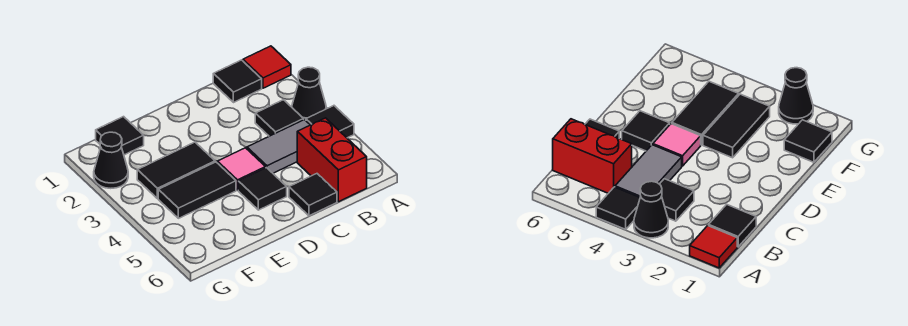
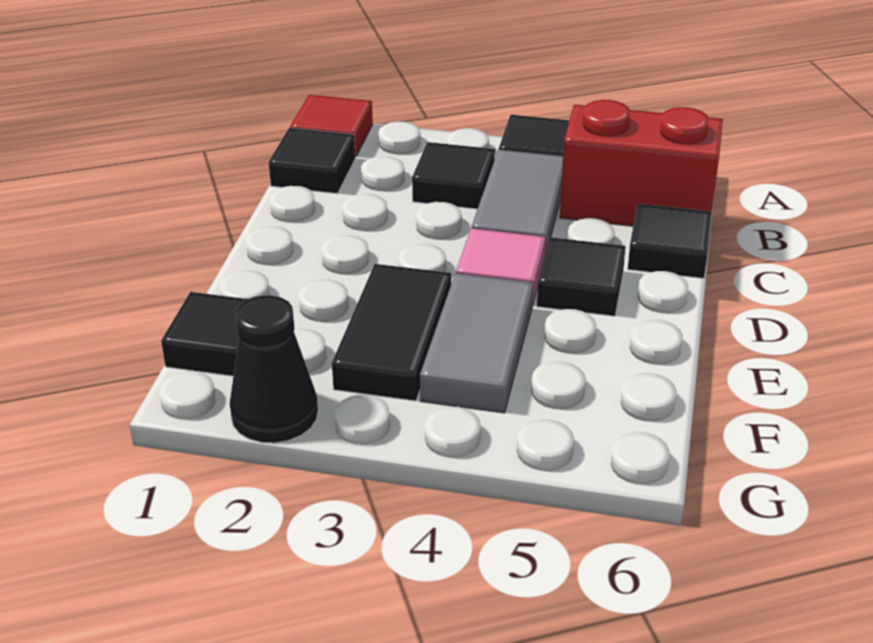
black cone A3 level 1 -> none
black tile E4:F4 level 1 -> grey tile E4:F4 level 1

